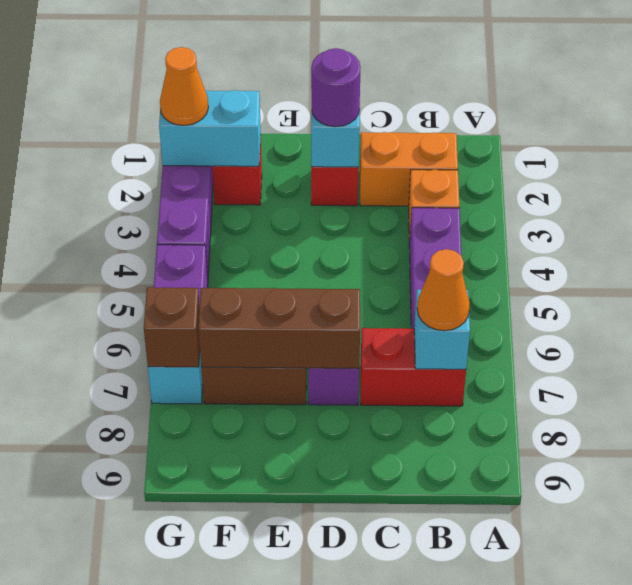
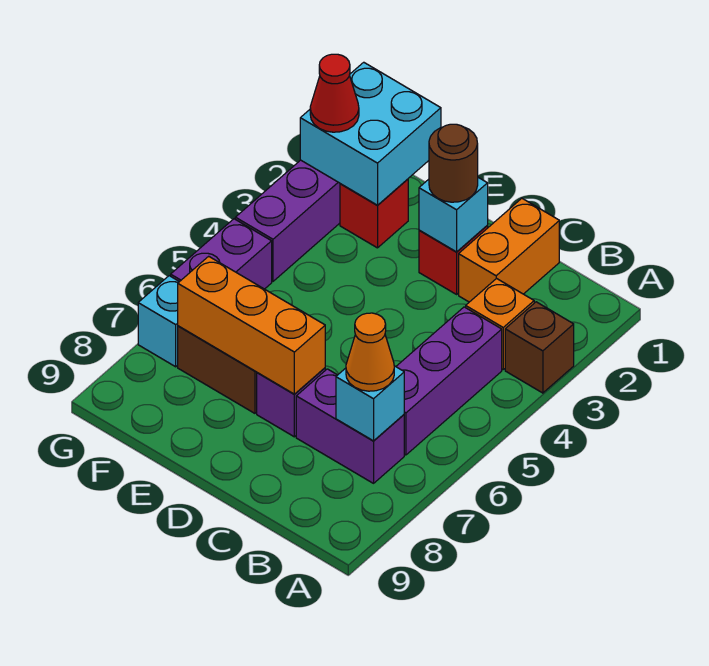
orange brick B2:C2 level 1 -> orange brick C1:C2 level 1
red brick B7:C7 level 1 -> purple brick B7:C7 level 1
purple round brick D2 level 3 -> brown round brick D2 level 3
brown brick D7:F7 level 2 -> orange brick D7:F7 level 2
cyan brick F2:G2 level 2 -> cyan brick F1:G2 level 2
orange cone G2 level 3 -> red cone G2 level 3
brown brick G7 level 2 -> brown brick A3 level 1

